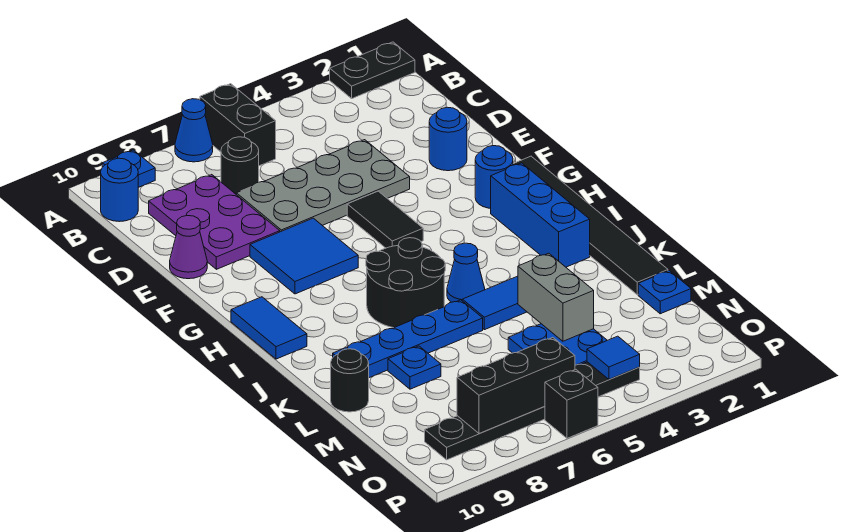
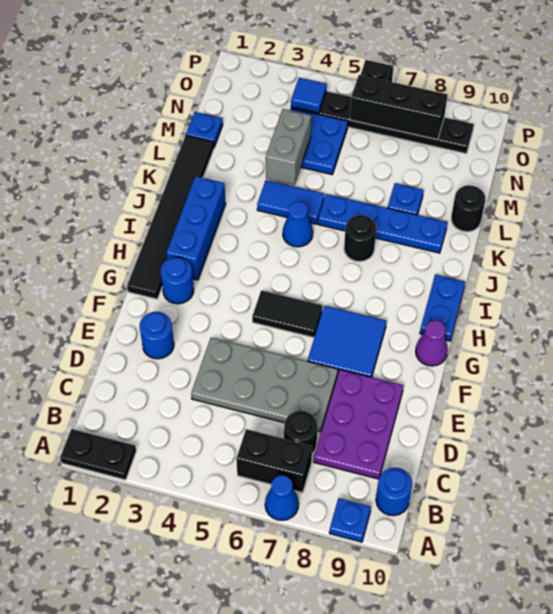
black brick A6:B6 level 1 -> black brick B6:B7 level 1
purple cone E10 level 1 -> purple cone G10 level 1
black tile F5:G5 level 1 -> black tile G5:G6 level 1
blue tile H10:I10 level 1 -> blue plate H10:I10 level 1
black round brick I6:J7 level 1 -> black round brick J7 level 1

